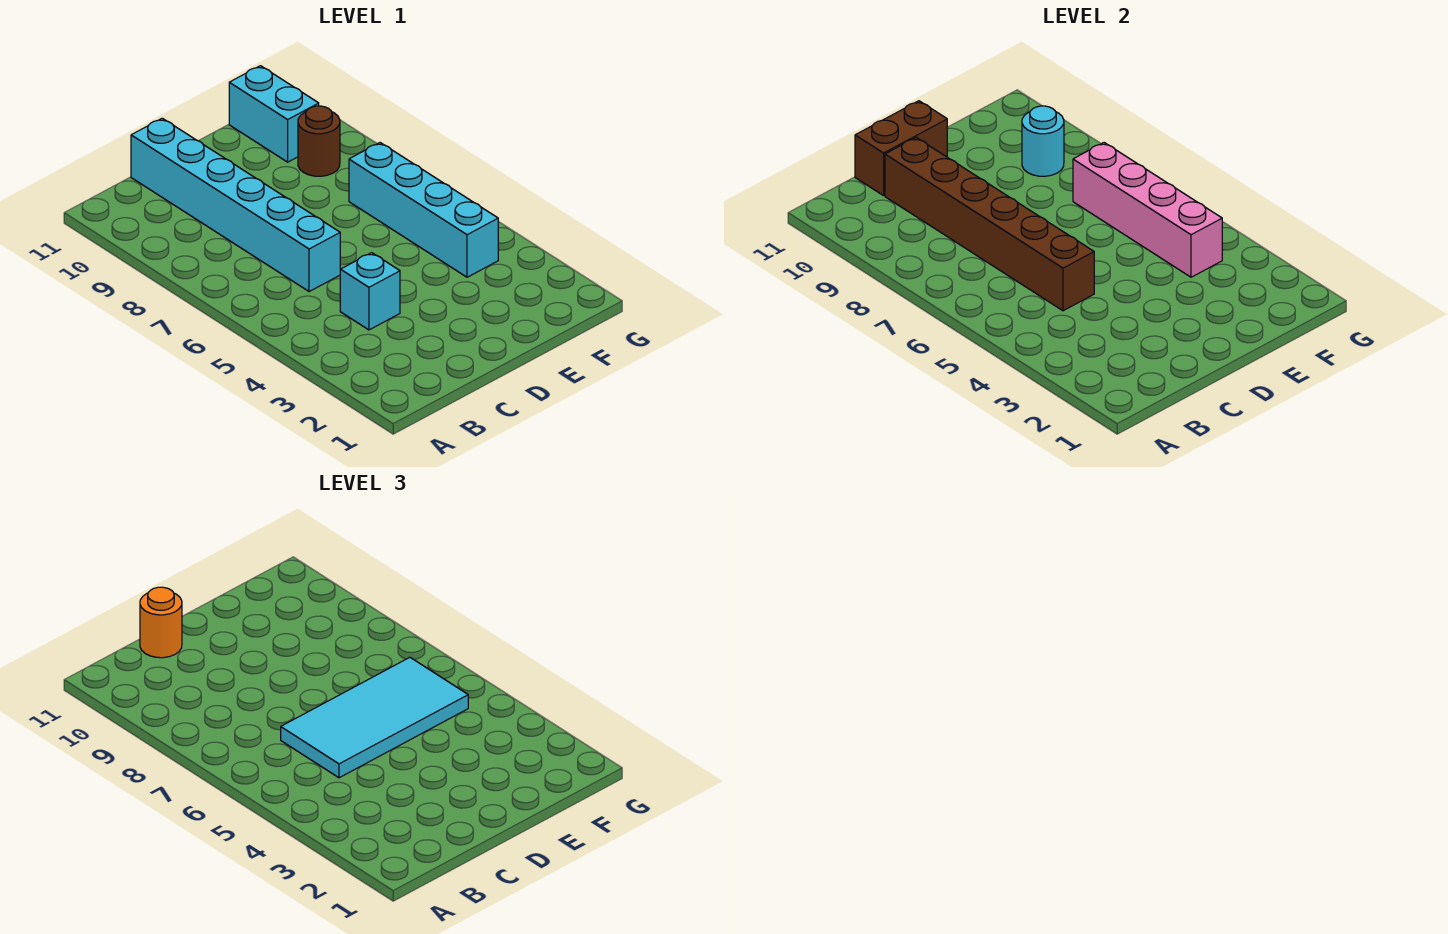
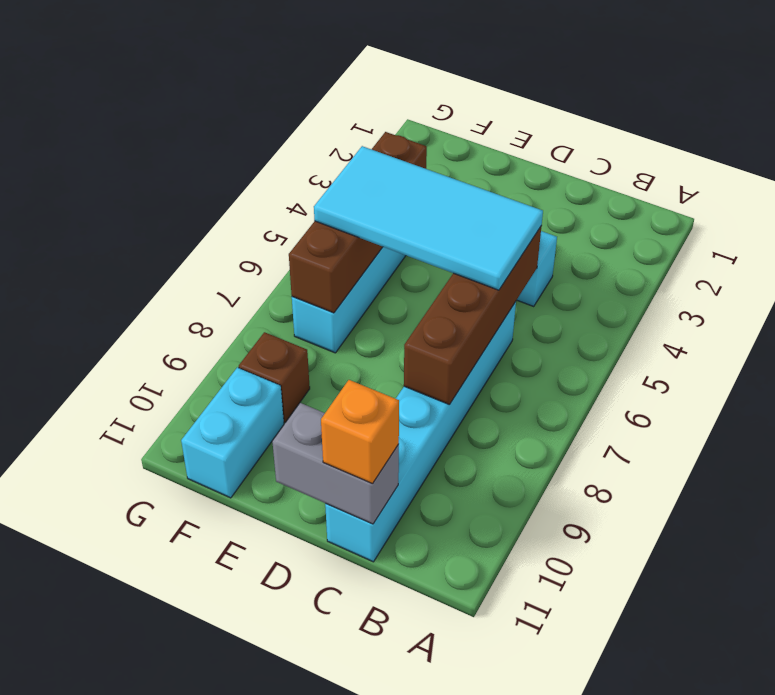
brown brick C5:C10 level 2 -> brown brick C5:C8 level 2
brown brick C11:D11 level 2 -> grey brick C11:D11 level 2
orange round brick C11 level 3 -> orange brick C11 level 3
pink brick F4:F7 level 2 -> brown brick F4:F7 level 2
brown round brick F9 level 1 -> brown brick F9 level 1
cyan round brick F9 level 2 -> none

